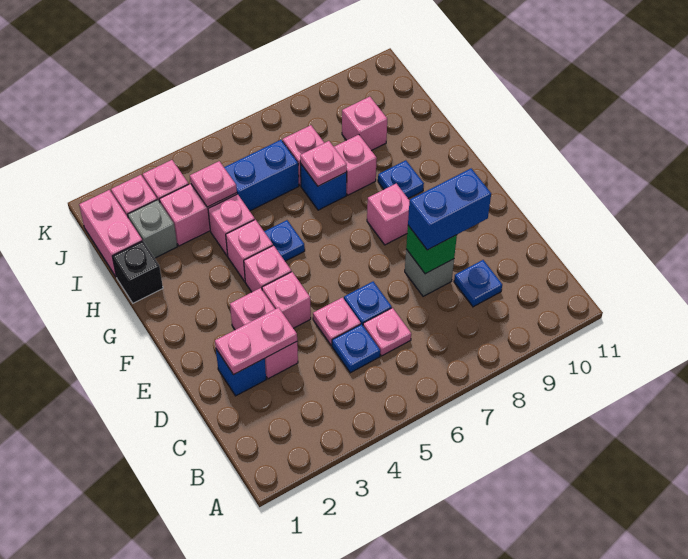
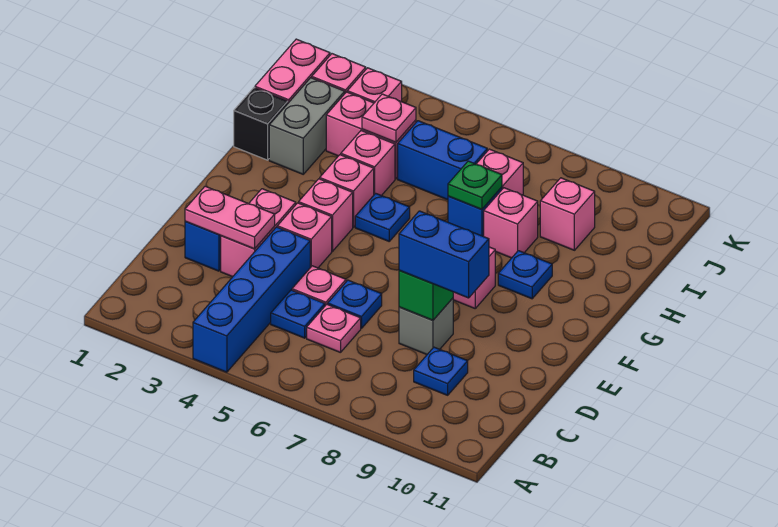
none -> blue brick A4:D4 level 1
pink plate H7 level 2 -> green plate H7 level 2
grey brick I2 level 1 -> grey brick H2:I2 level 1

